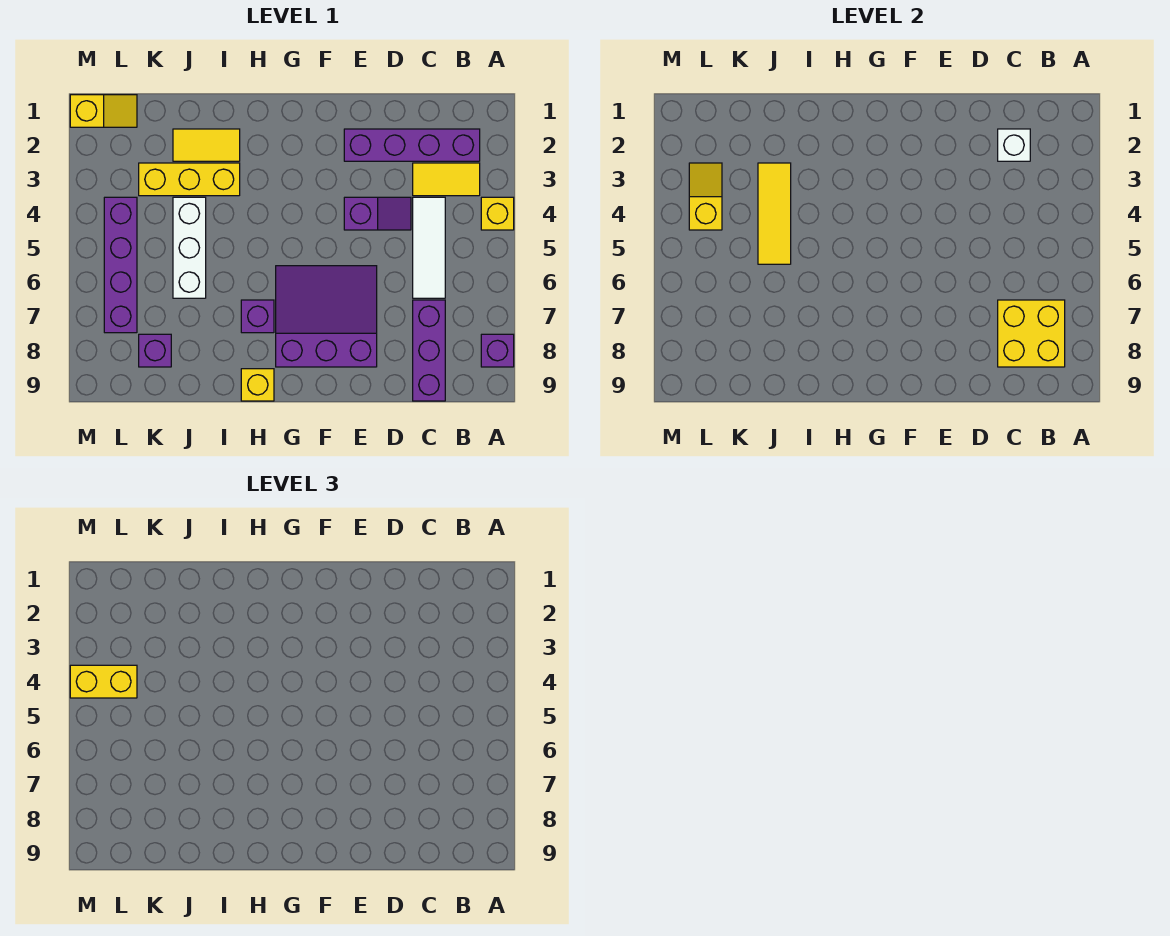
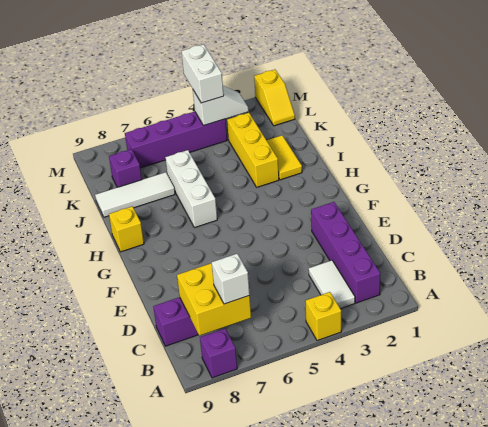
yellow tile B3:C3 level 1 -> white tile B3:C3 level 1
white brick C2 level 2 -> white brick B7 level 3
white tile C4:C6 level 1 -> white tile J7:J9 level 1
purple slope D4:E4 level 1 top E -> none
purple slope E6:G8 level 1 top 8 -> none
purple brick H7 level 1 -> none
yellow tile J3:J5 level 2 -> none
white brick J4:J6 level 1 -> white brick H6:J6 level 1
yellow slope L3:L4 level 2 top 4 -> white slope L3:L4 level 2 top 4
yellow brick L4:M4 level 3 -> white brick L4:M4 level 3

